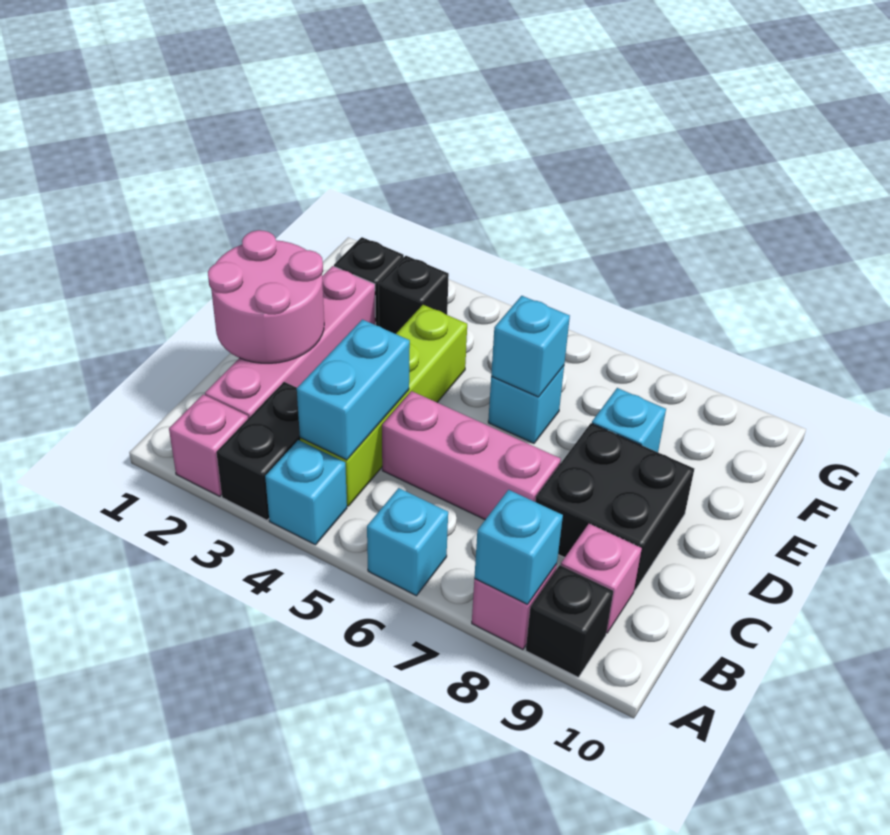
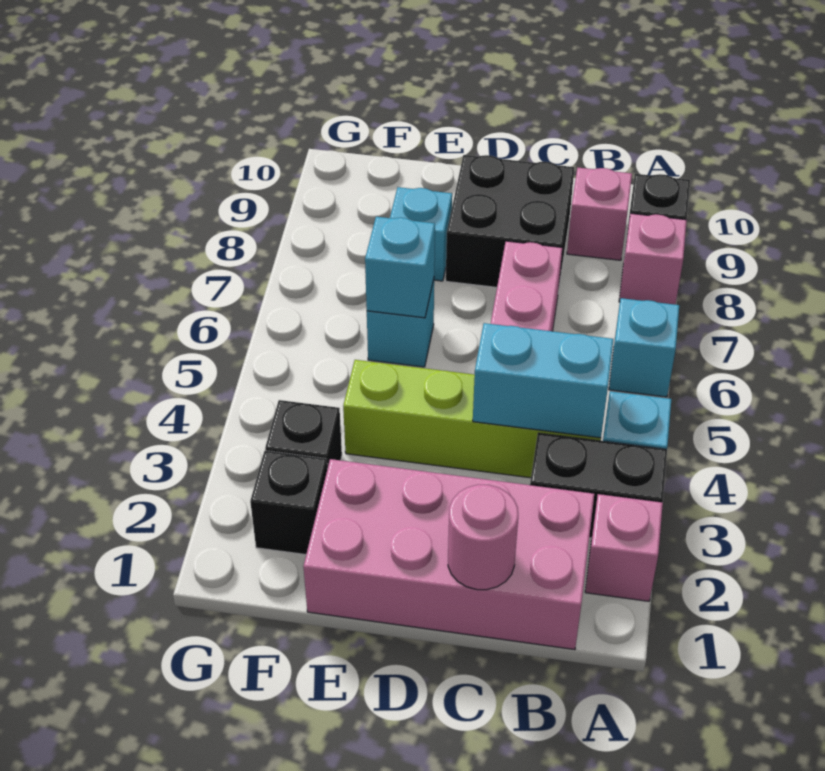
cyan brick A8 level 2 -> none
pink brick B2:E2 level 1 -> pink brick B1:E2 level 1
pink round brick C1:D2 level 2 -> pink round brick C1 level 2

